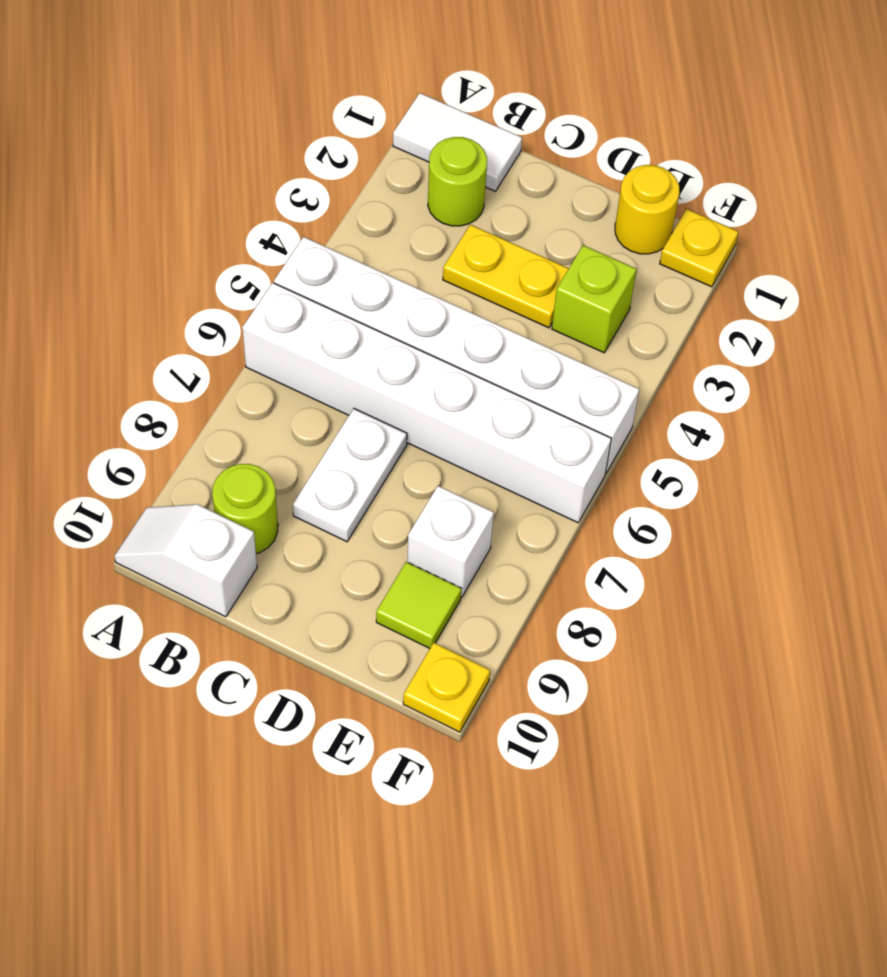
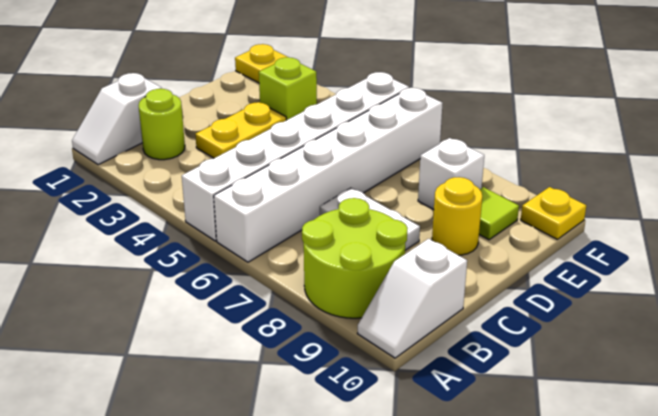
white tile A1:B1 level 1 -> white slope A1:B1 level 1 top B
lime round brick B9 level 1 -> lime round brick A8:B9 level 1
yellow round brick E1 level 1 -> yellow round brick D9 level 1

